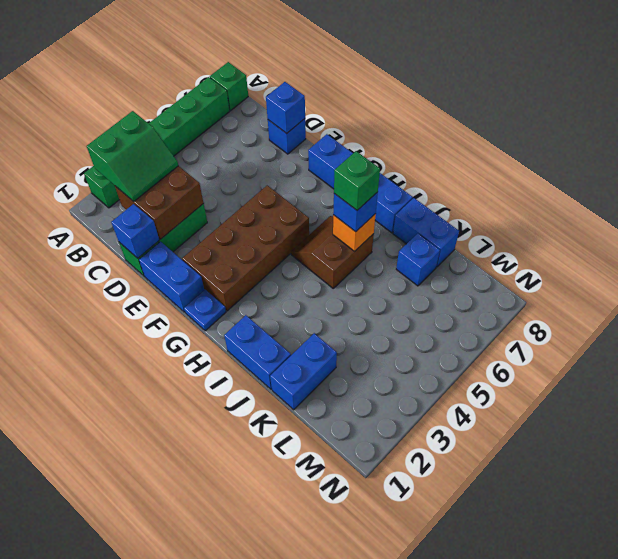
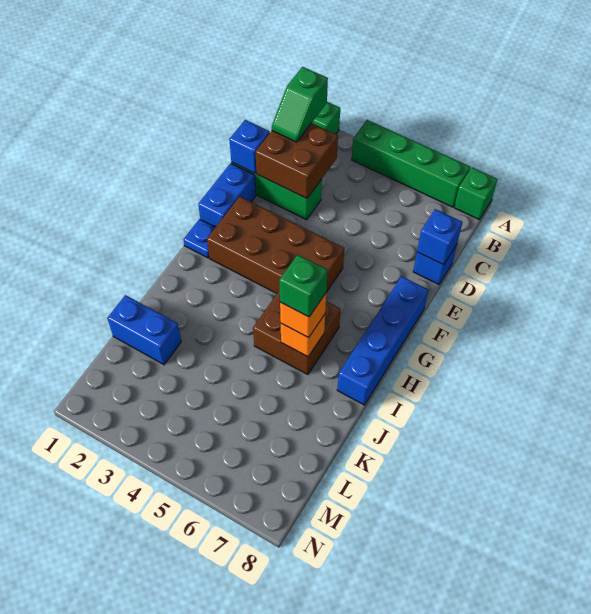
green slope B2:C3 level 3 top B -> green slope B2:C2 level 3 top B
brown slope H5:I6 level 1 top I -> brown brick H5:I6 level 1
blue brick I1:J1 level 1 -> none
blue brick I6 level 3 -> orange brick I6 level 3
blue brick J8:K8 level 1 -> none
blue brick K7 level 1 -> none

